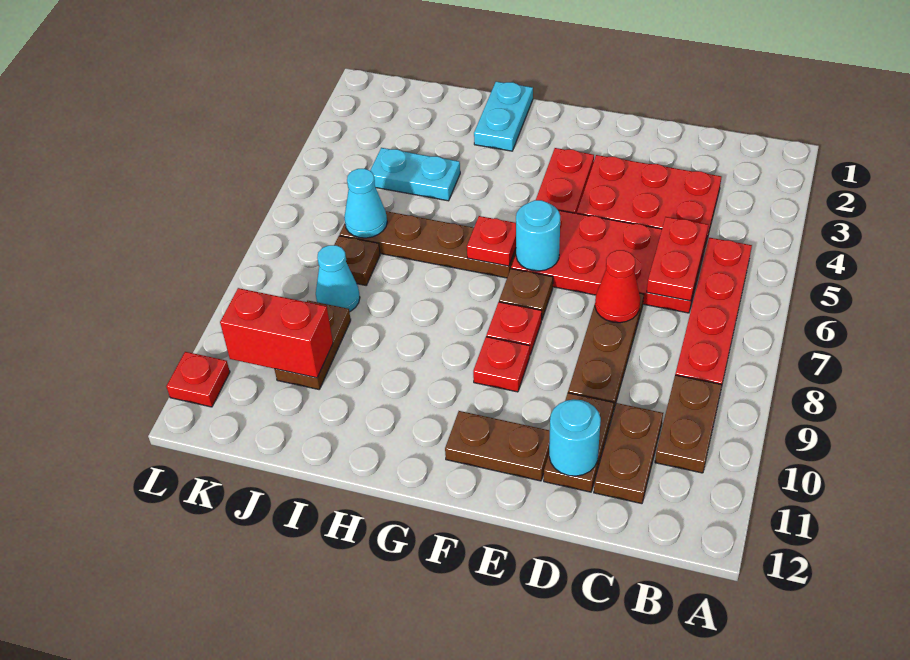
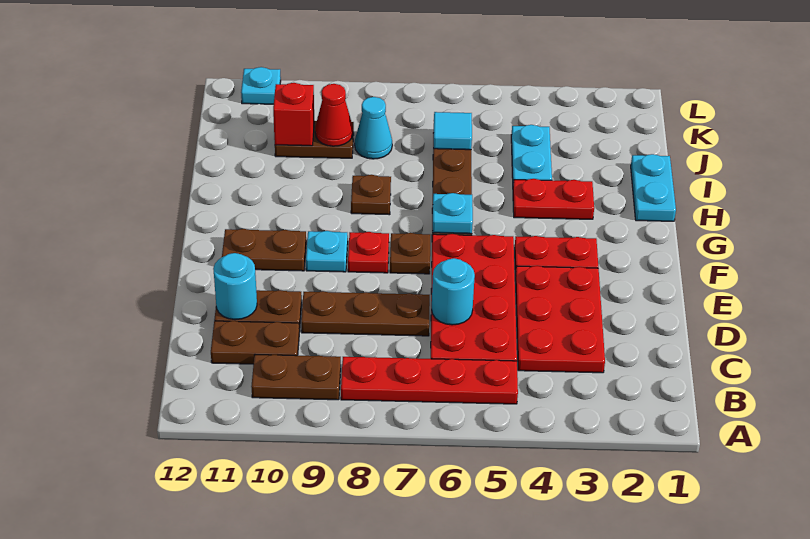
red plate C5:C6 level 2 -> red plate H3:H4 level 1
red cone D7 level 2 -> red cone J9 level 2
brown plate E11:F11 level 1 -> brown plate F10:F11 level 1
cyan round brick F6 level 2 -> cyan round brick D6 level 2
red plate F9 level 1 -> cyan plate F9 level 1
red plate G6 level 2 -> cyan plate G6 level 2
cyan plate H1:H2 level 1 -> cyan plate H1:I1 level 1
cyan cone J6 level 2 -> cyan tile J6 level 2
brown plate J7 level 1 -> brown plate H8 level 1
red brick J10:K10 level 2 -> red brick J10 level 2
red plate L11 level 1 -> cyan plate L11 level 1

